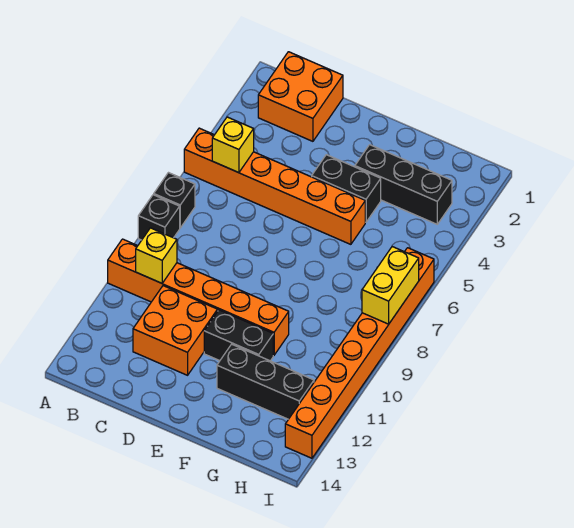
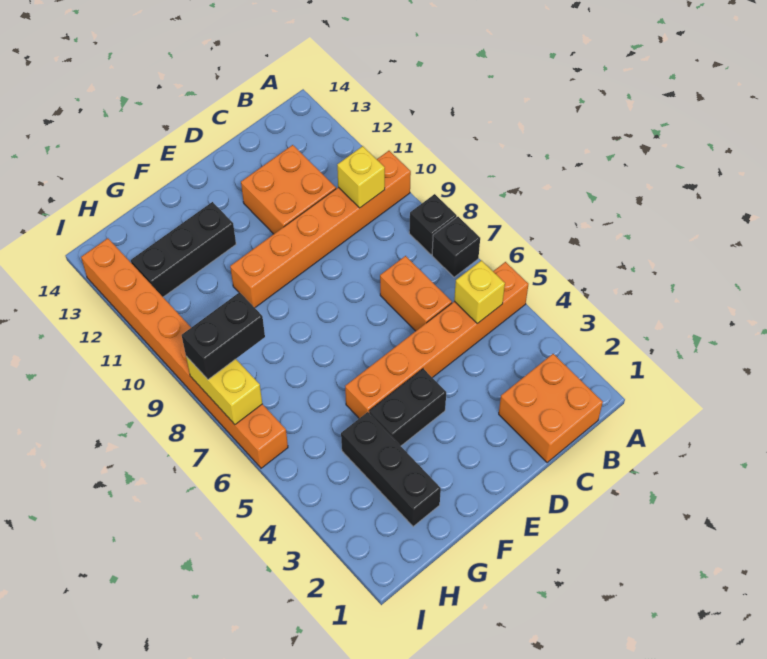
none -> orange brick C6:C7 level 1
black brick E11:F11 level 1 -> black brick H8:I8 level 3
black brick F3:H3 level 1 -> black brick G2:G4 level 1

